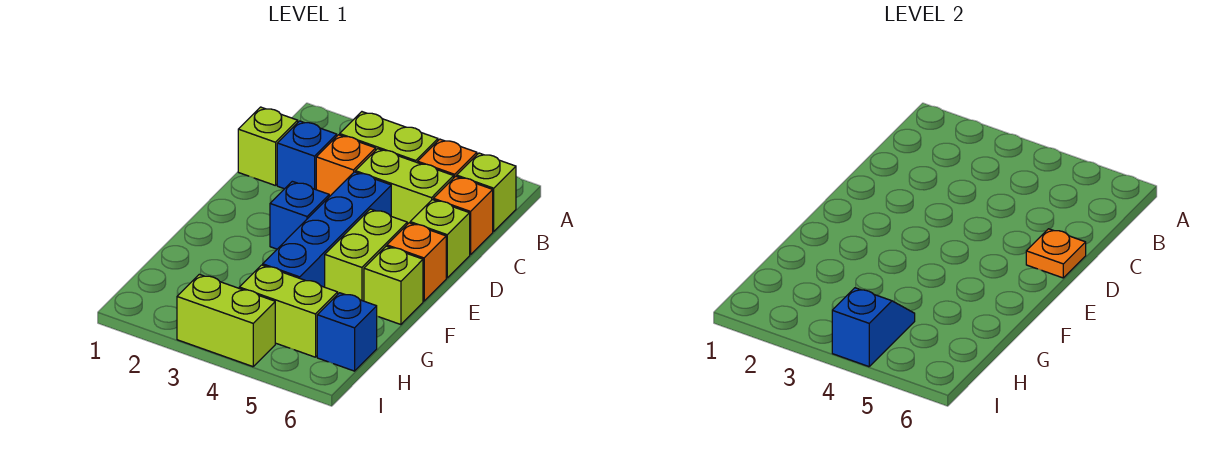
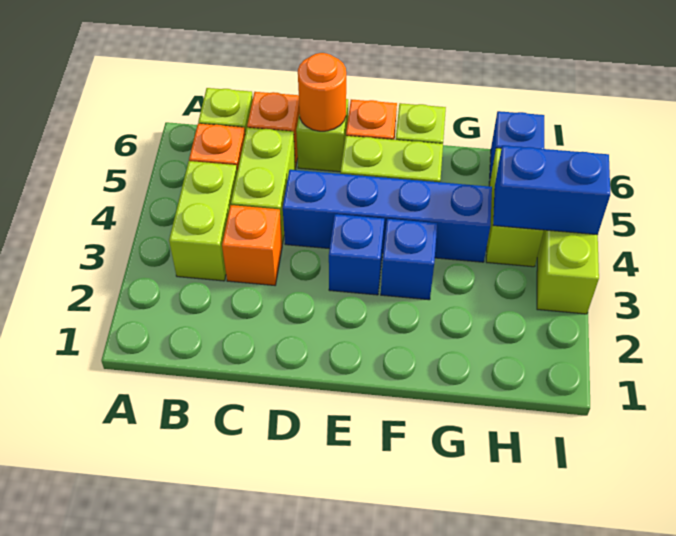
lime brick C1 level 1 -> none
blue brick C2 level 1 -> blue brick F3 level 1
orange plate D6 level 2 -> orange round brick D6 level 2
blue slope H4:I4 level 2 top I -> blue brick H4:I4 level 2

